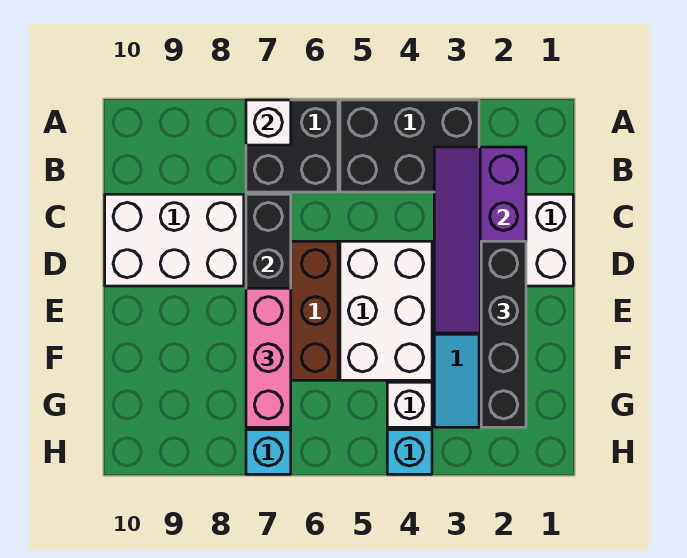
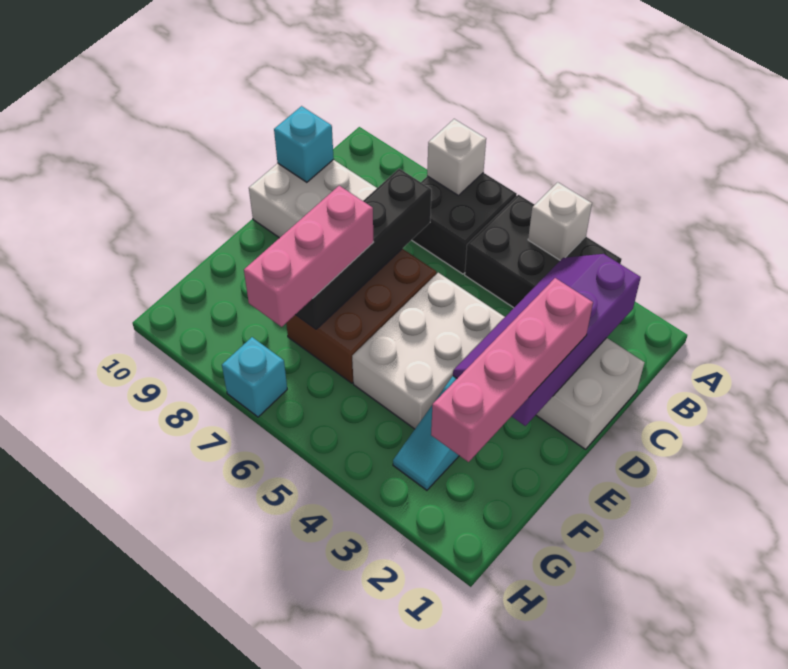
black brick D2:G2 level 3 -> pink brick D2:G2 level 3
white brick G4 level 1 -> white brick A4 level 2
cyan brick H4 level 1 -> cyan brick C10 level 2

